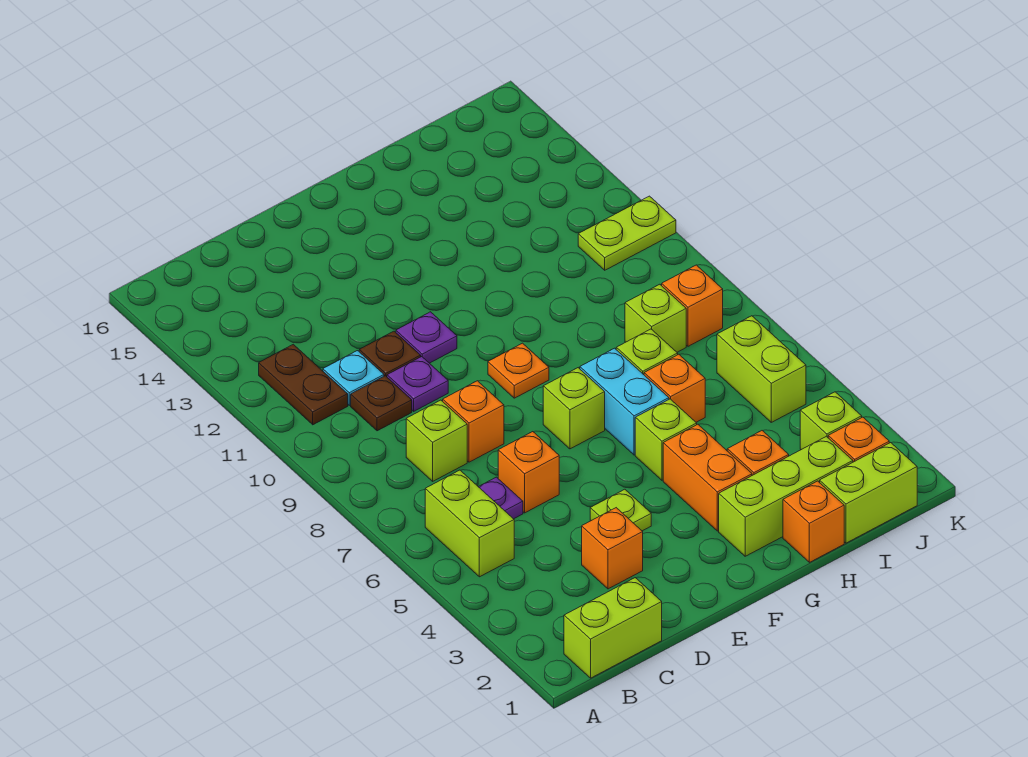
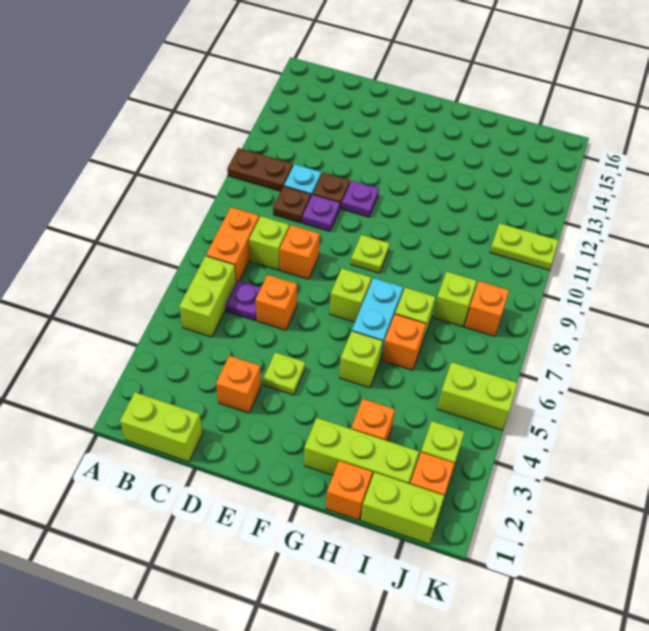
brown plate B11:B12 level 1 -> brown plate A11:B11 level 1
orange plate F9 level 1 -> lime plate F9 level 1
orange brick G3:G4 level 1 -> orange brick B7:B8 level 1
lime brick J5:J6 level 1 -> lime brick J5:K5 level 1

